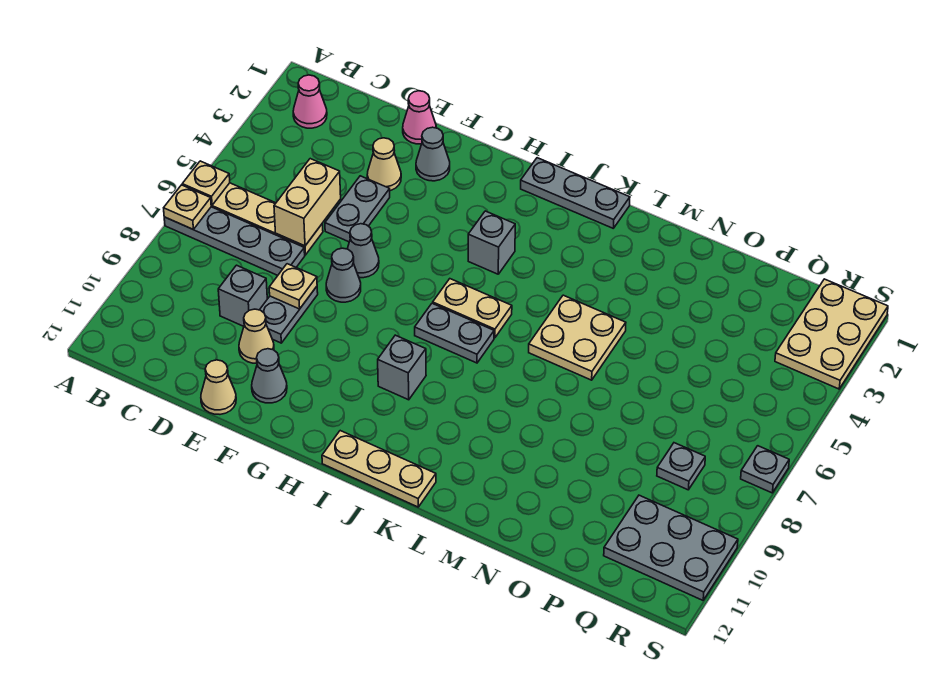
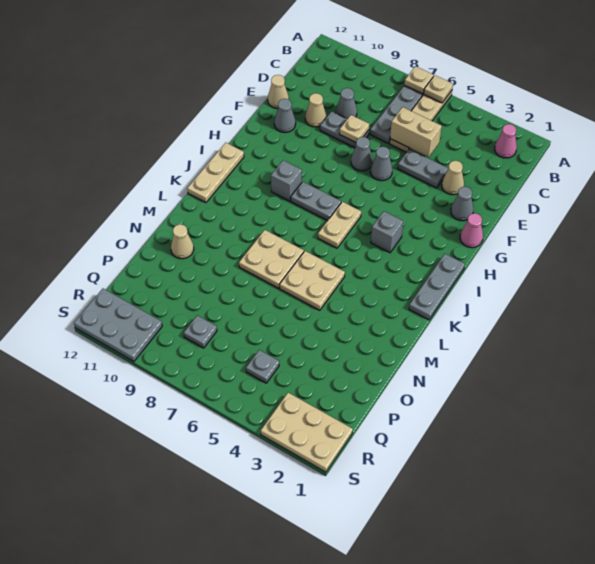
grey brick D9 level 1 -> grey cone D9 level 1
pink cone E1 level 1 -> pink cone G1 level 1
grey plate I7:J7 level 1 -> grey plate I7:I8 level 1
none -> tan plate L7:M8 level 1
none -> tan cone N11 level 1
grey plate Q10:S11 level 1 -> grey plate R10:S12 level 1
grey plate S7 level 1 -> grey plate Q5 level 1

